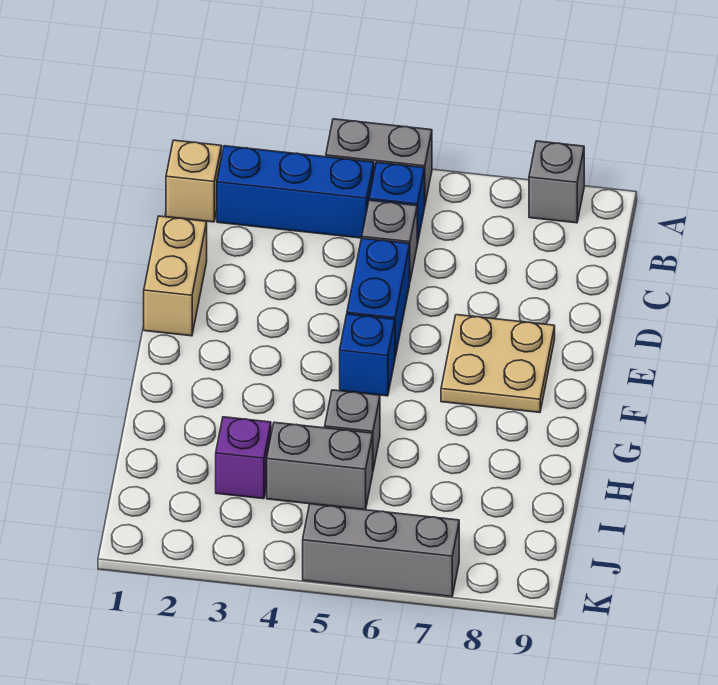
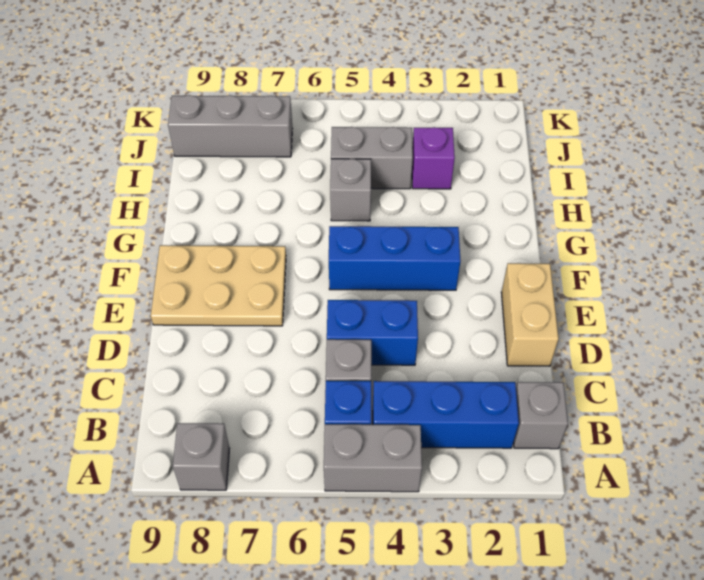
tan brick B1 level 1 -> grey brick B1 level 1
blue brick D5:E5 level 1 -> blue brick D4:D5 level 1
tan plate E7:F8 level 1 -> tan plate E7:F9 level 1
blue brick F5 level 1 -> blue brick F3:F5 level 1
grey brick K5:K7 level 1 -> grey brick J7:J9 level 1

